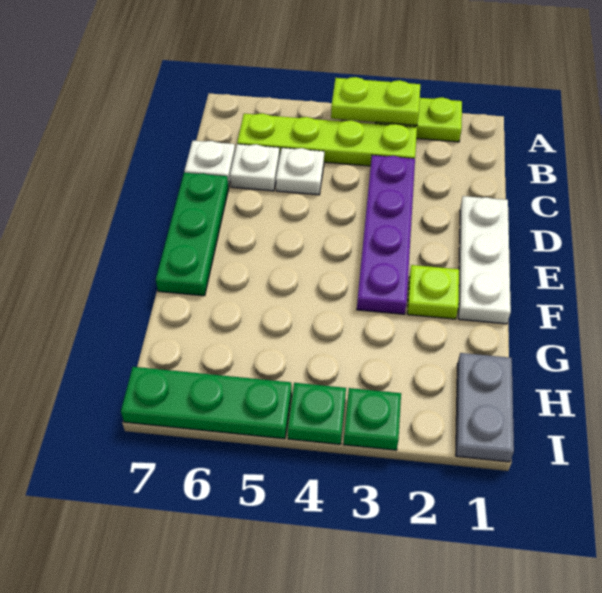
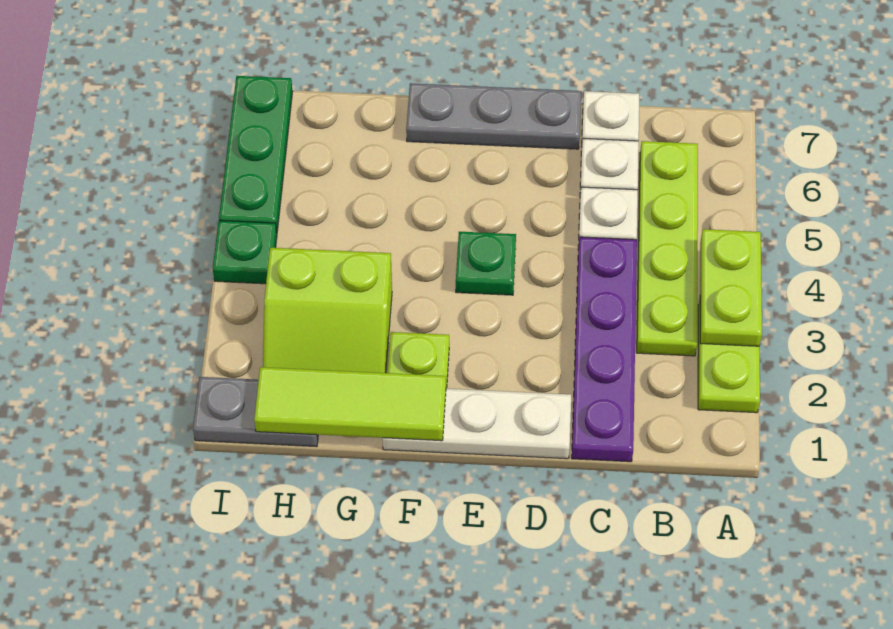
purple plate C3:F3 level 1 -> purple plate C1:C4 level 1
green plate D7:F7 level 1 -> grey plate D7:F7 level 1
none -> lime tile F1:H1 level 2
none -> lime slope G2:H3 level 1 top 3
green plate I3 level 1 -> green plate E4 level 1

